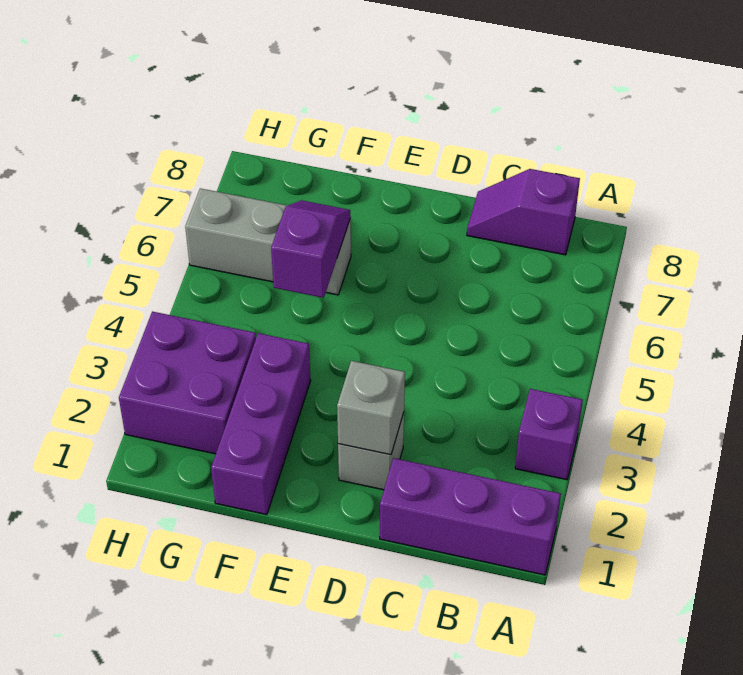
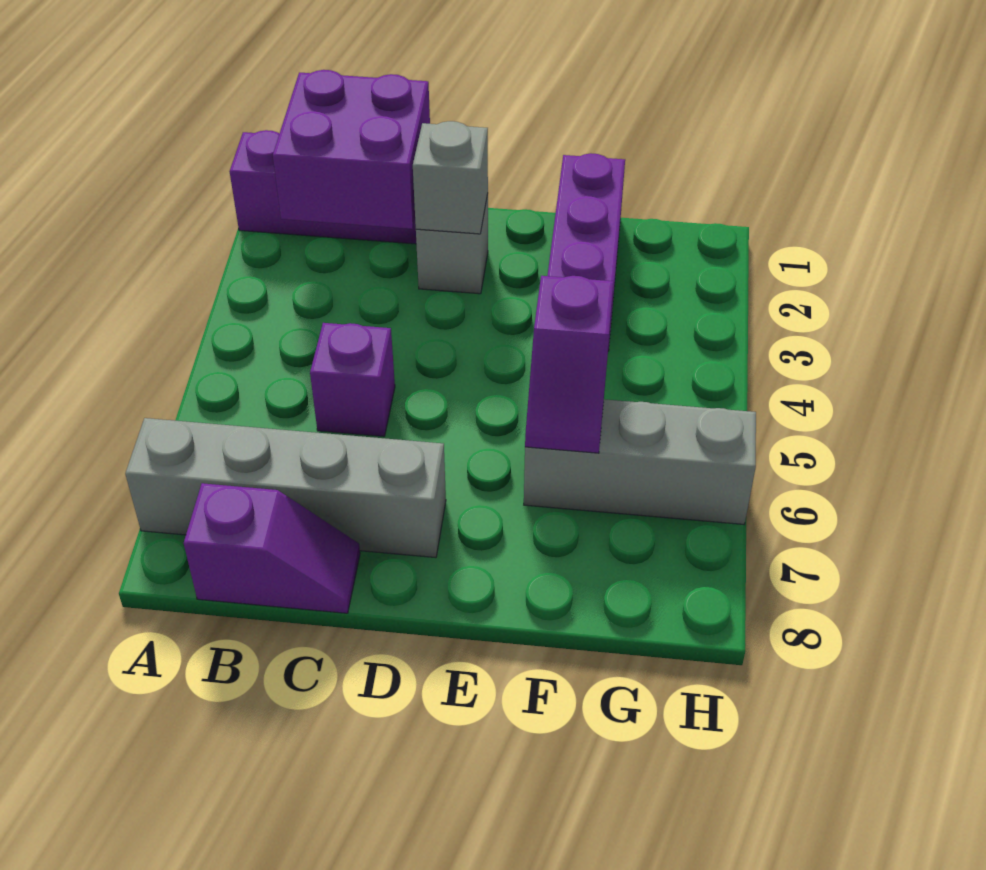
purple brick A3 level 1 -> purple brick C5 level 1
none -> grey brick A7:D7 level 1
purple brick G2:H3 level 1 -> purple brick B1:C2 level 2

